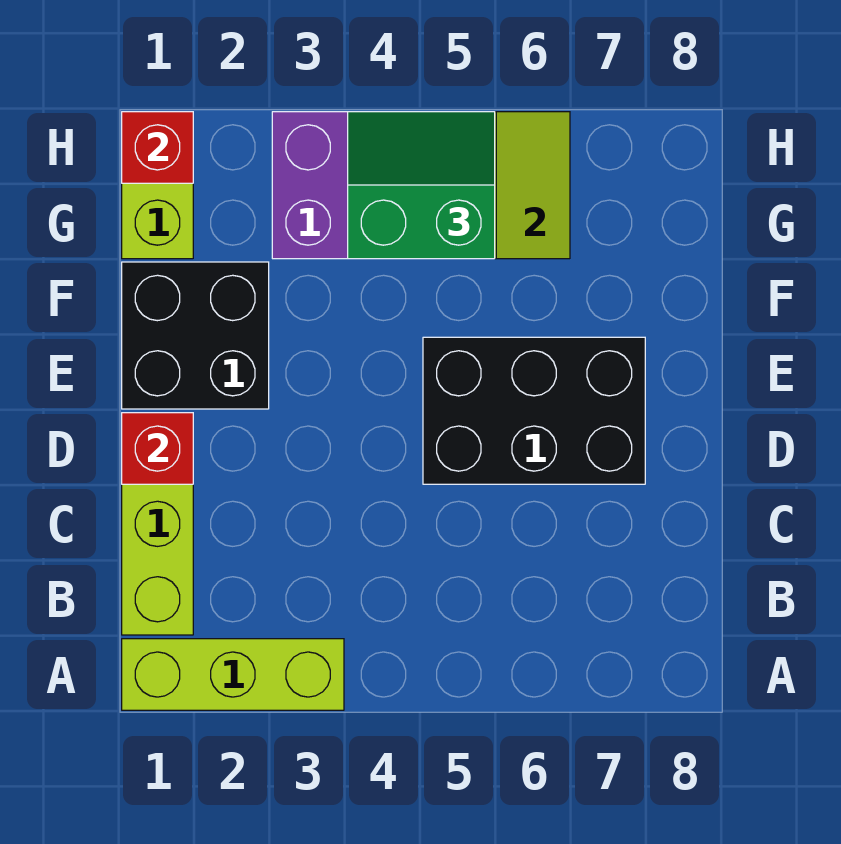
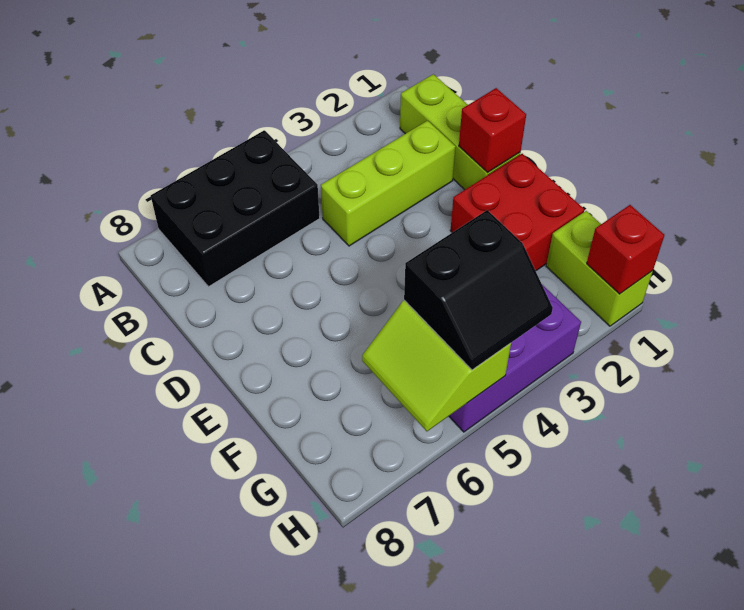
lime brick A1:A3 level 1 -> lime brick C2:C4 level 1
black brick D5:E7 level 1 -> black brick A5:B7 level 1
black brick E1:F2 level 1 -> red brick E1:F2 level 1
green slope G4:H5 level 3 top G -> black slope G4:H5 level 3 top G

